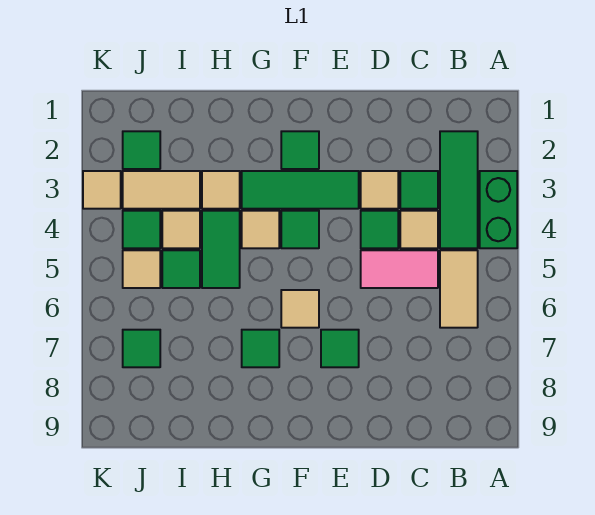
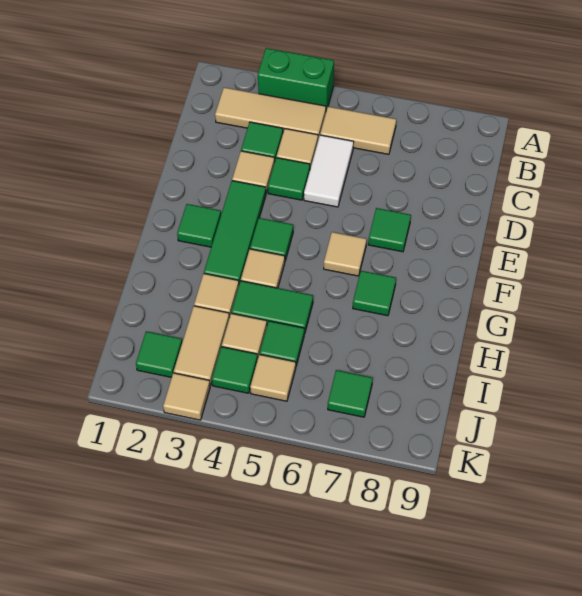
green tile B2:B4 level 1 -> tan tile B2:B4 level 1
pink tile C5:D5 level 1 -> white tile C5:D5 level 1

